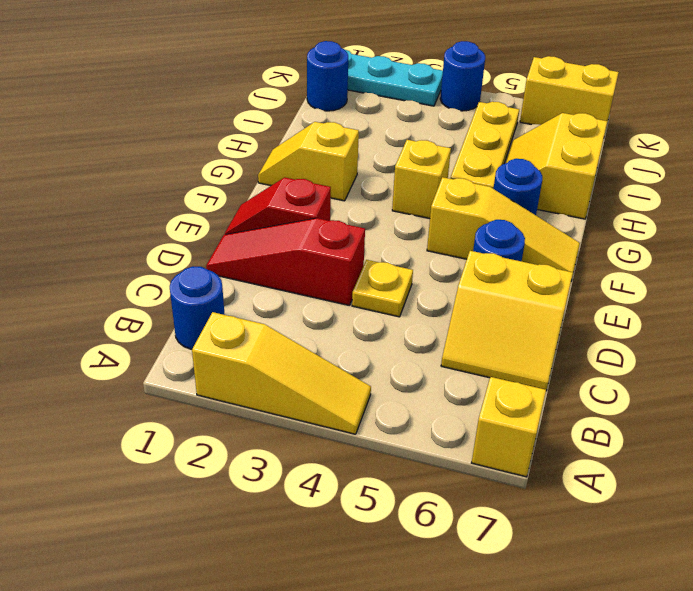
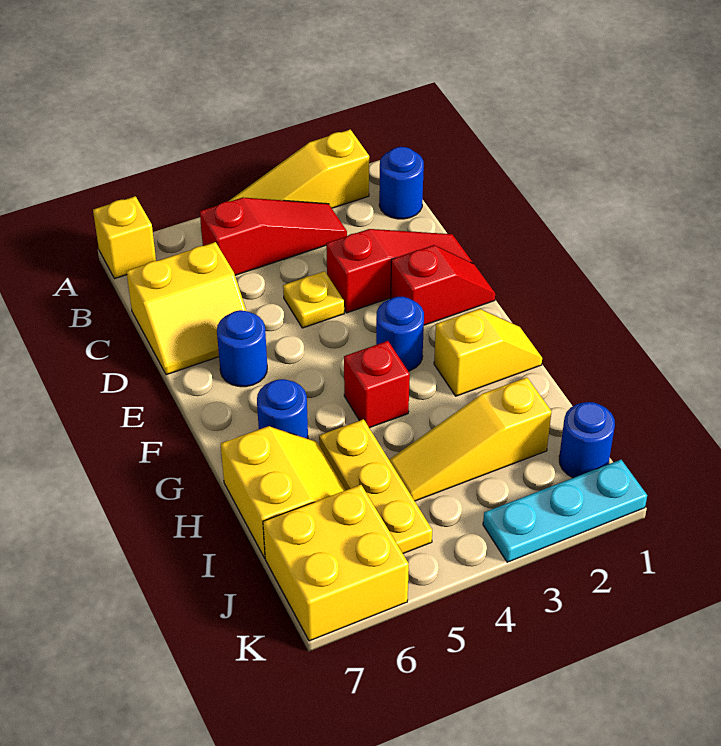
none -> red slope B3:B5 level 1 top 5
yellow slope C6:D7 level 1 top D -> yellow slope C6:D7 level 1 top C
yellow slope F5:F7 level 1 top 5 -> yellow slope I2:I4 level 1 top 2
yellow brick G4 level 1 -> red brick G4 level 1
blue round brick K4 level 1 -> blue round brick F3 level 1
yellow brick K6:K7 level 1 -> yellow brick J6:K7 level 1

